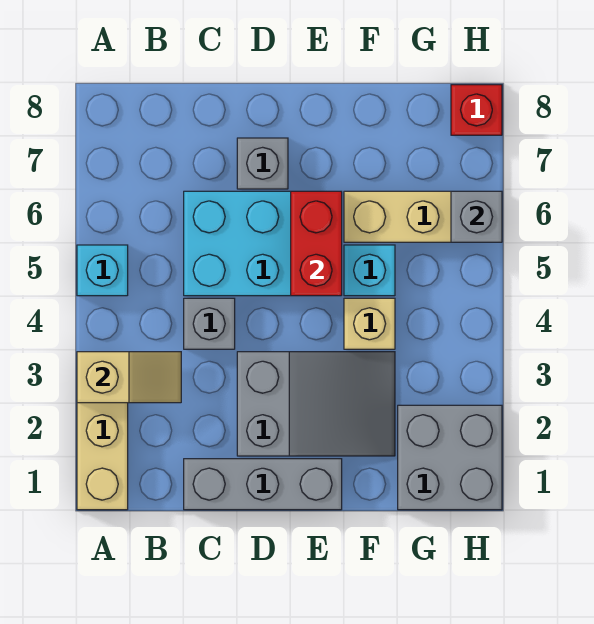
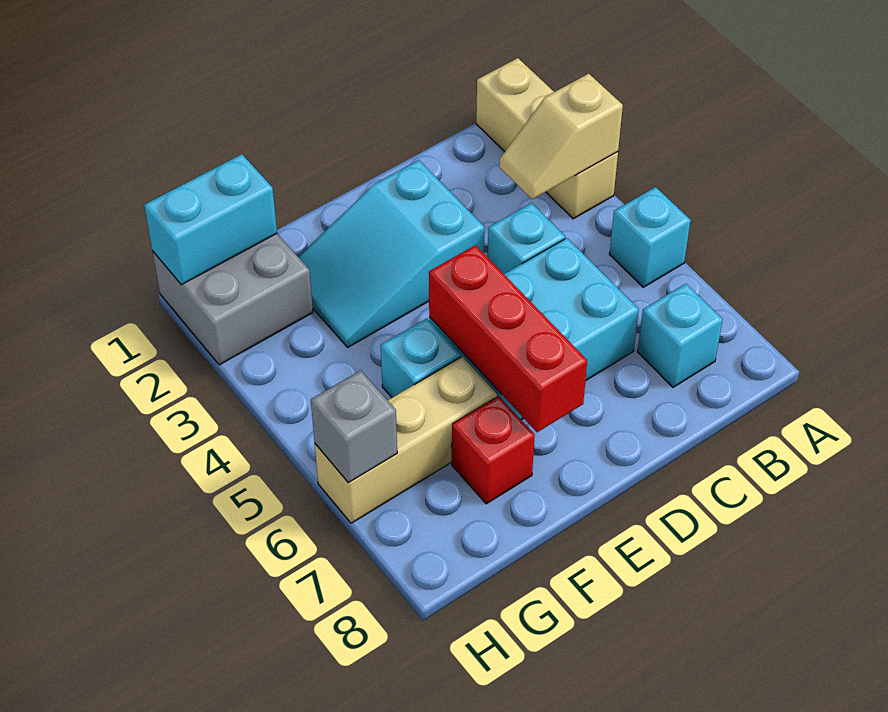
none -> cyan brick B7 level 1
grey brick C1:E1 level 1 -> none
grey brick C4 level 1 -> cyan brick C4 level 1
grey slope D2:F3 level 1 top D -> cyan slope D2:F3 level 1 top D
grey brick D7 level 1 -> none
red brick E5:E6 level 2 -> red brick E5:E7 level 2
tan brick F4 level 1 -> none
none -> cyan brick G1:H1 level 2
red brick H8 level 1 -> red brick F7 level 1

